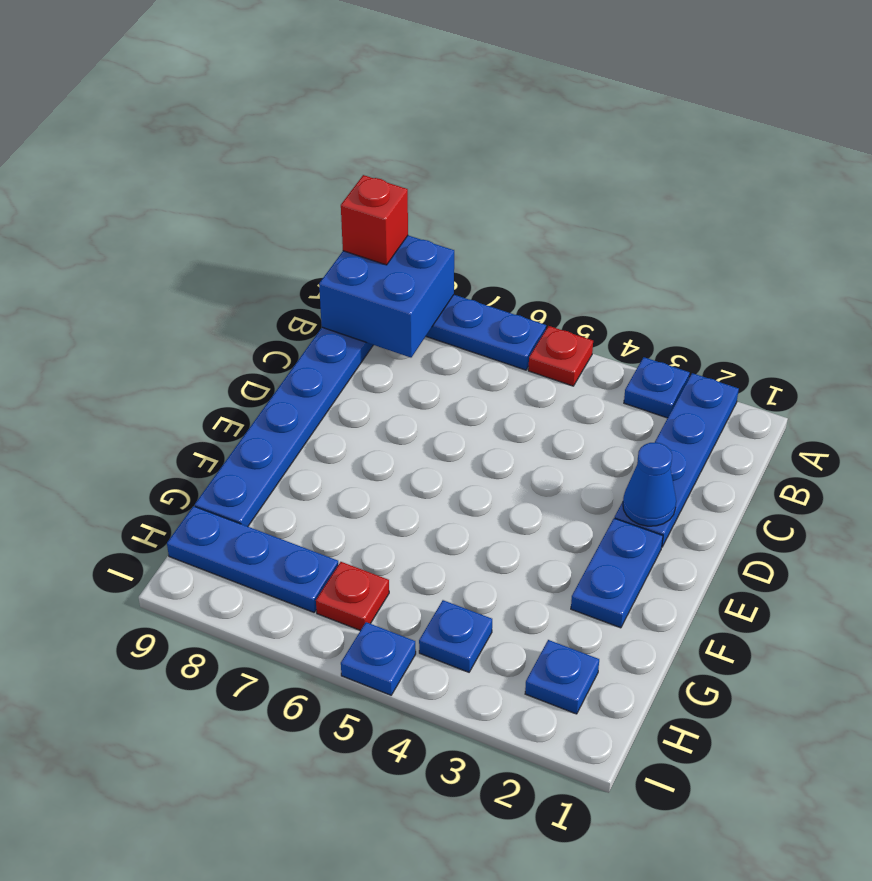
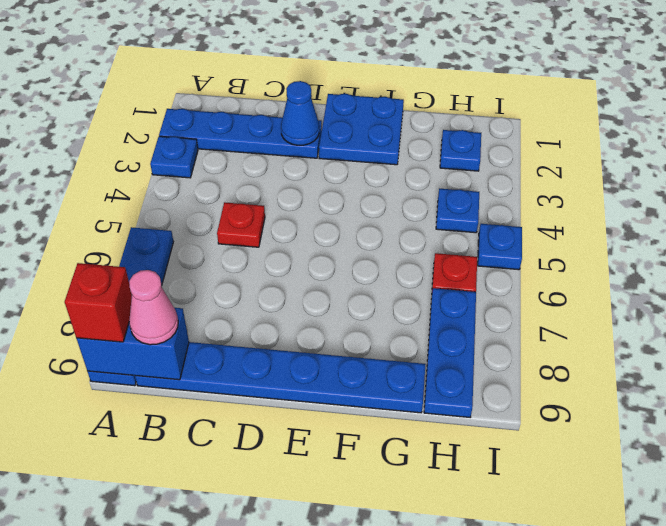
red plate A5 level 1 -> red plate C5 level 1
blue brick A8:B9 level 2 -> blue brick A9:B9 level 2
none -> pink cone B9 level 3
blue plate E2:F2 level 1 -> blue plate E1:F2 level 1

